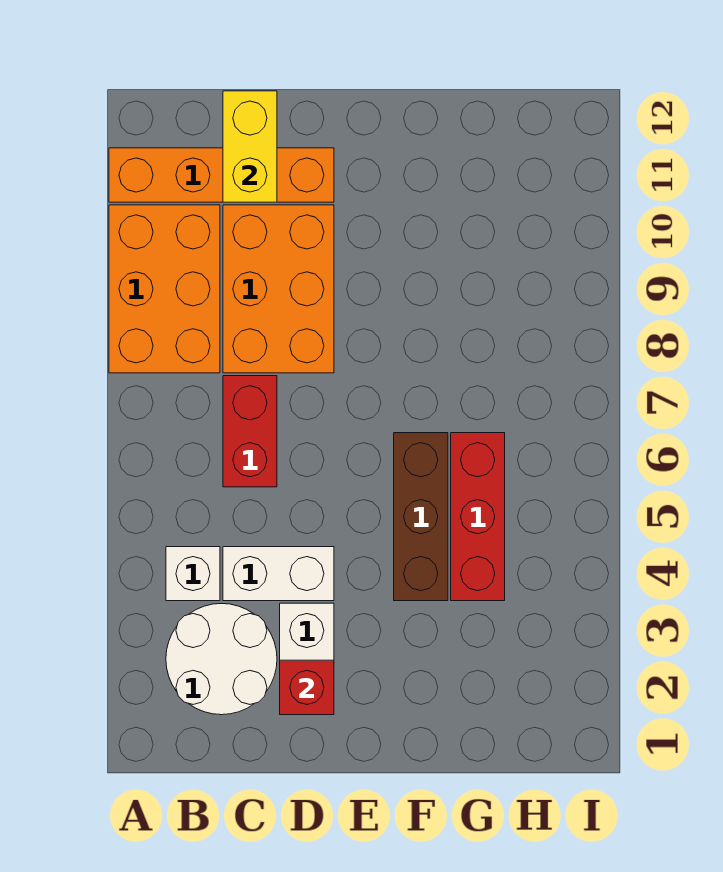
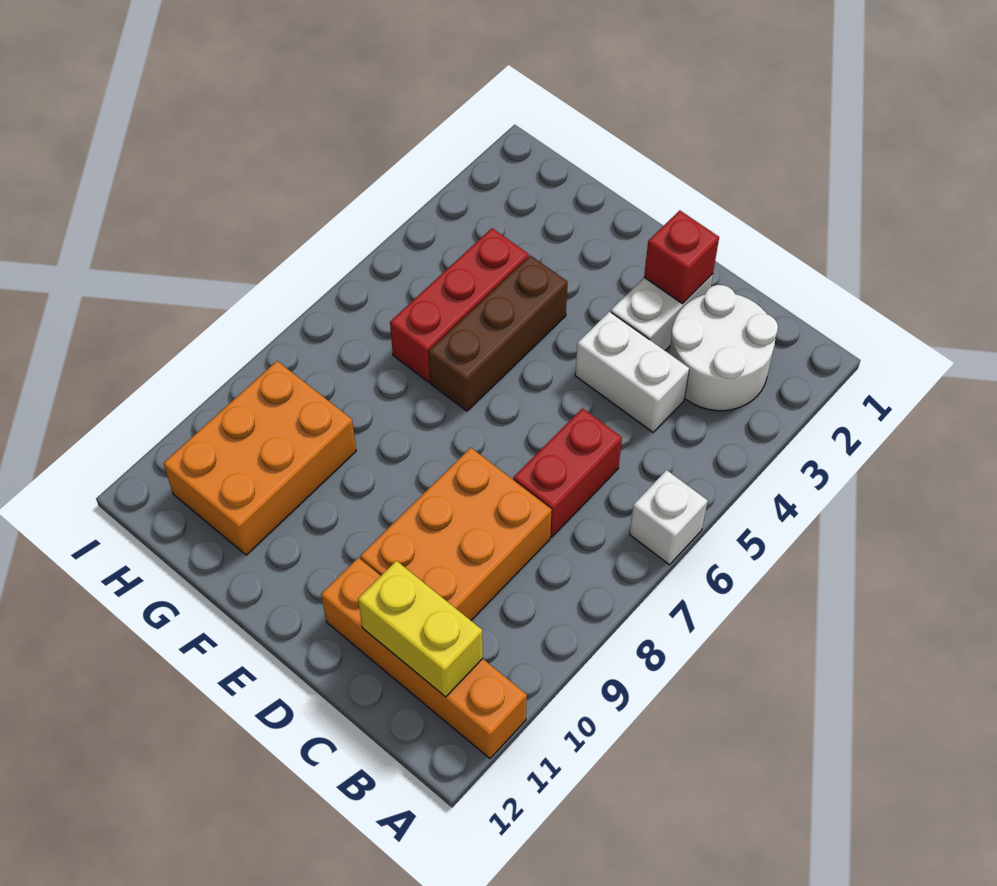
orange brick A8:B10 level 1 -> orange brick G9:H11 level 1
white brick B4 level 1 -> white brick A6 level 1
yellow brick C11:C12 level 2 -> yellow brick B11:C11 level 2

